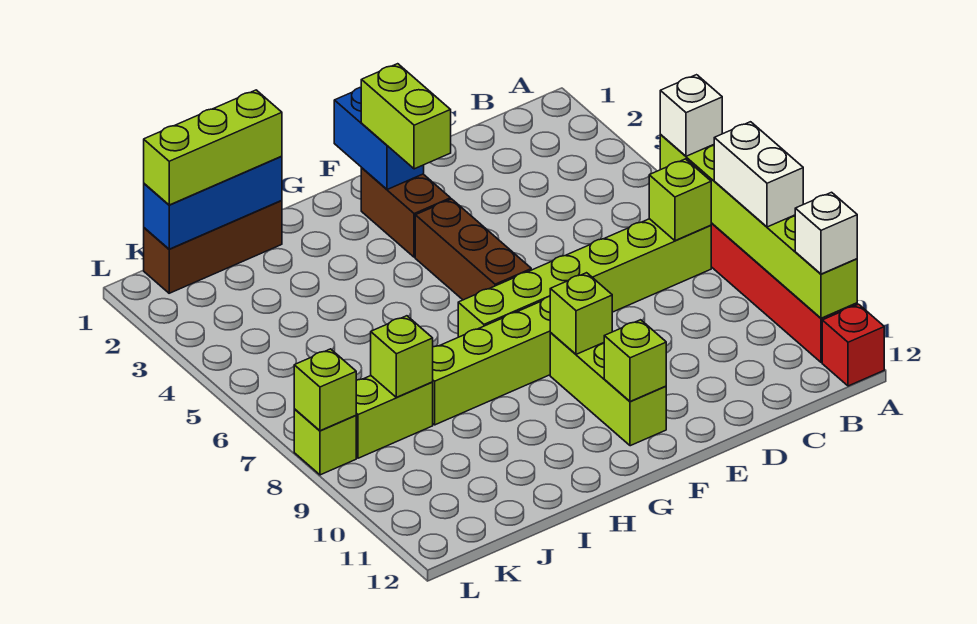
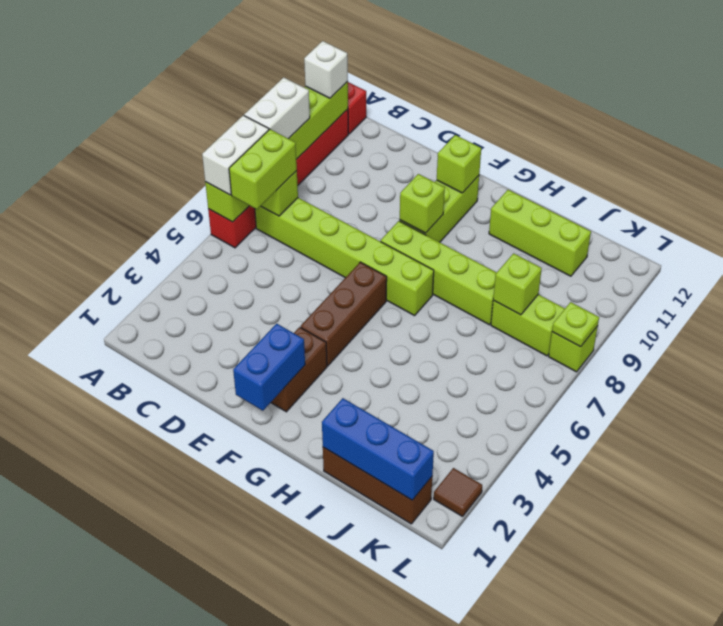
white brick A6 level 3 -> white brick A6:A7 level 3
lime brick F2:F3 level 3 -> lime brick B6:B7 level 3
lime brick I1:K1 level 3 -> lime brick H11:J11 level 1
none -> brown tile L2 level 1
lime brick L8 level 2 -> lime plate L8 level 2

